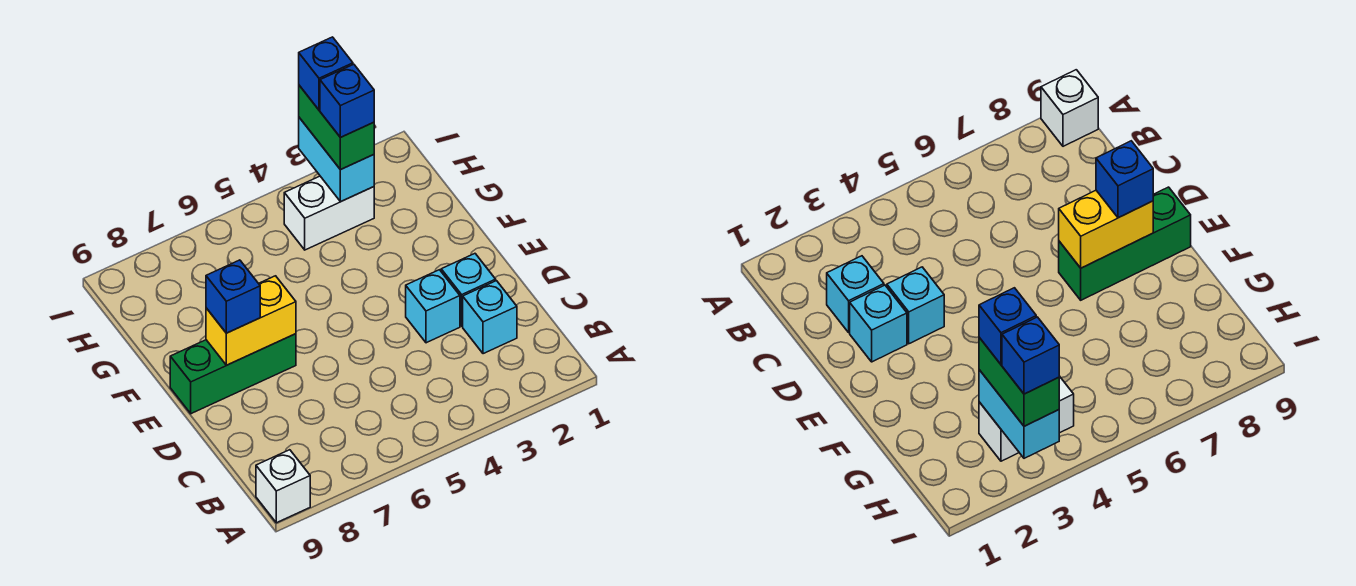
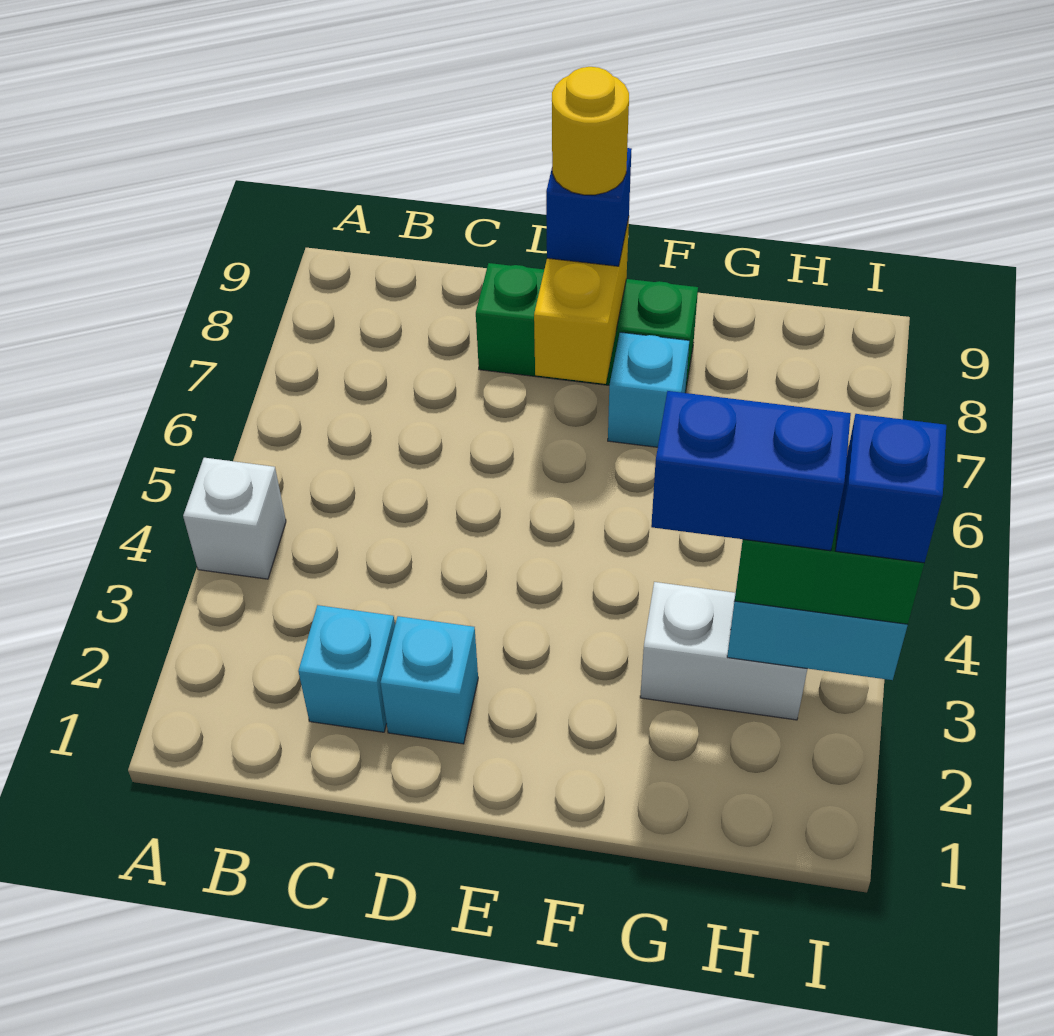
white brick A9 level 1 -> white brick A4 level 1
cyan brick D3 level 1 -> cyan brick F7 level 1
green brick E7:E9 level 1 -> green brick D8:F8 level 1
none -> yellow round brick E8 level 4
white brick H3:H4 level 1 -> white brick G3:H3 level 1
blue brick H3 level 4 -> blue brick G3:H3 level 4

